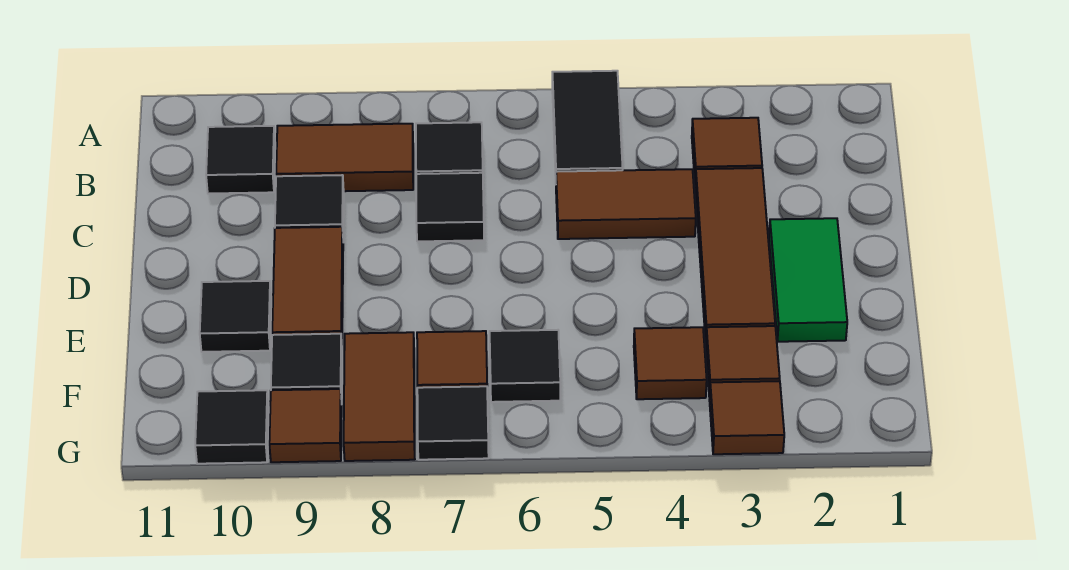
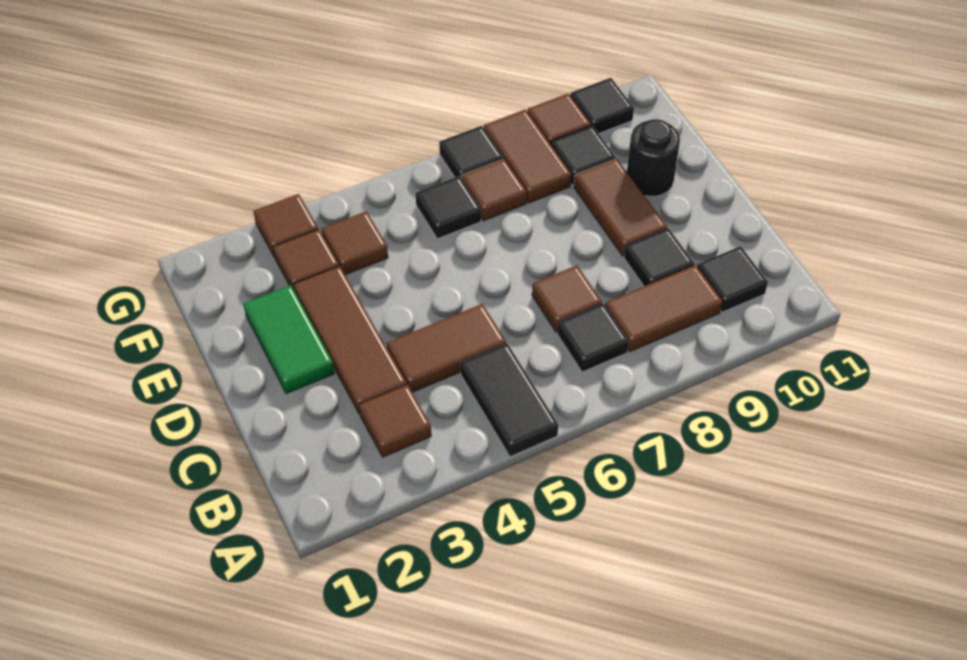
black tile C7 level 1 -> brown tile C7 level 1
black tile E10 level 1 -> black round brick E10 level 1

